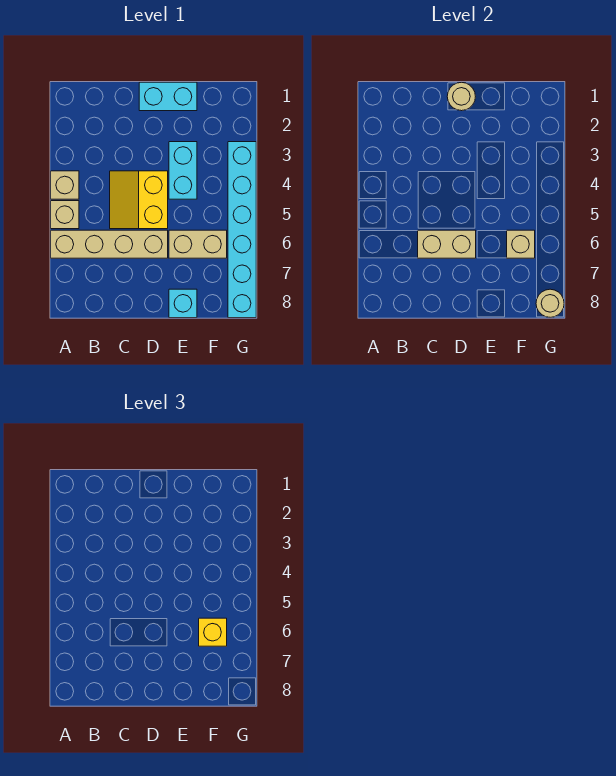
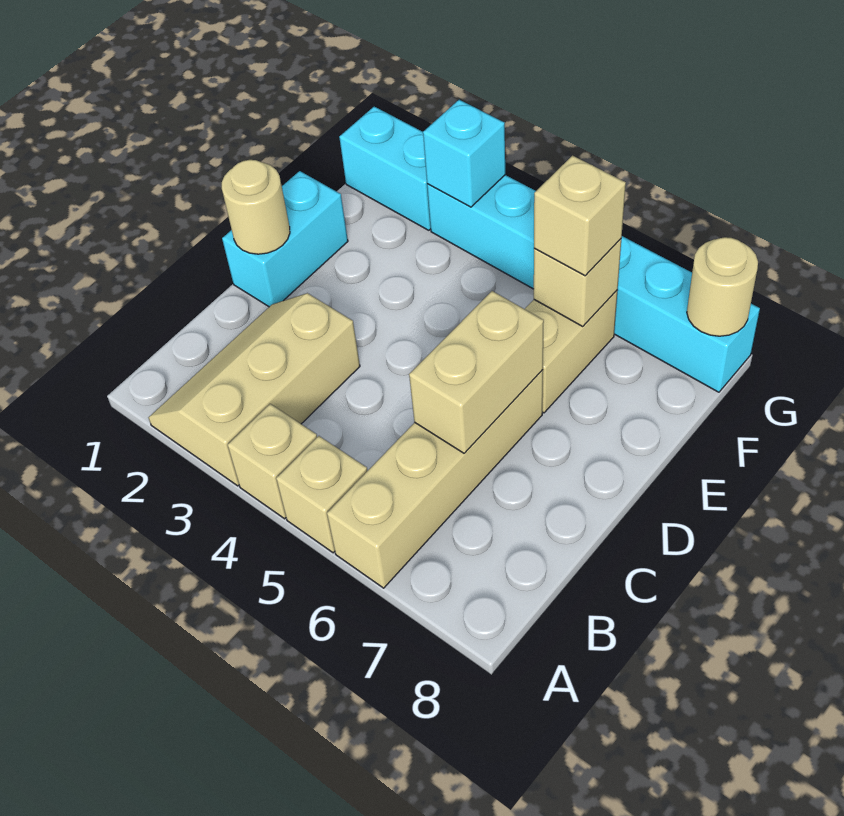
none -> tan slope A2:C3 level 1 top 3
yellow slope C4:D5 level 1 top D -> none
cyan brick E3:E4 level 1 -> cyan brick G1:G2 level 1
cyan brick E8 level 1 -> cyan brick G3 level 2
yellow brick F6 level 3 -> tan brick F6 level 3

